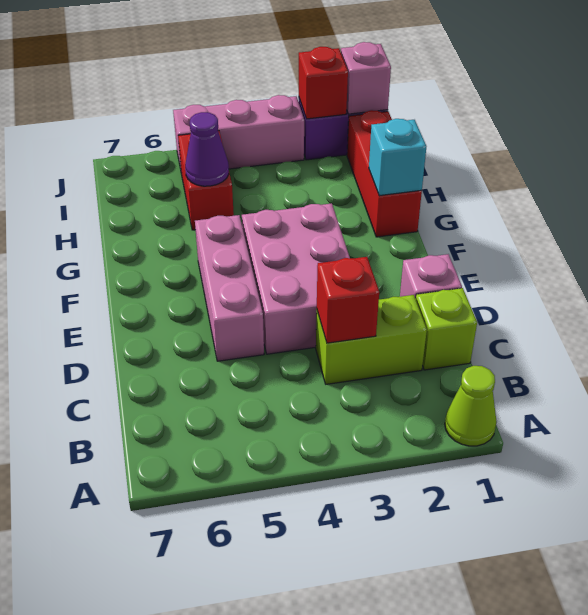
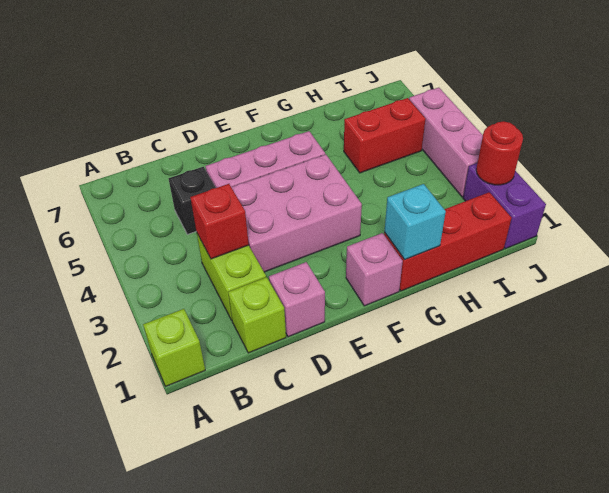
lime cone A1 level 1 -> lime brick A1 level 1
none -> black brick C5 level 1
purple cone H5 level 2 -> none
pink brick J1 level 2 -> pink brick F1 level 1
red brick J2 level 2 -> red round brick J2 level 2

